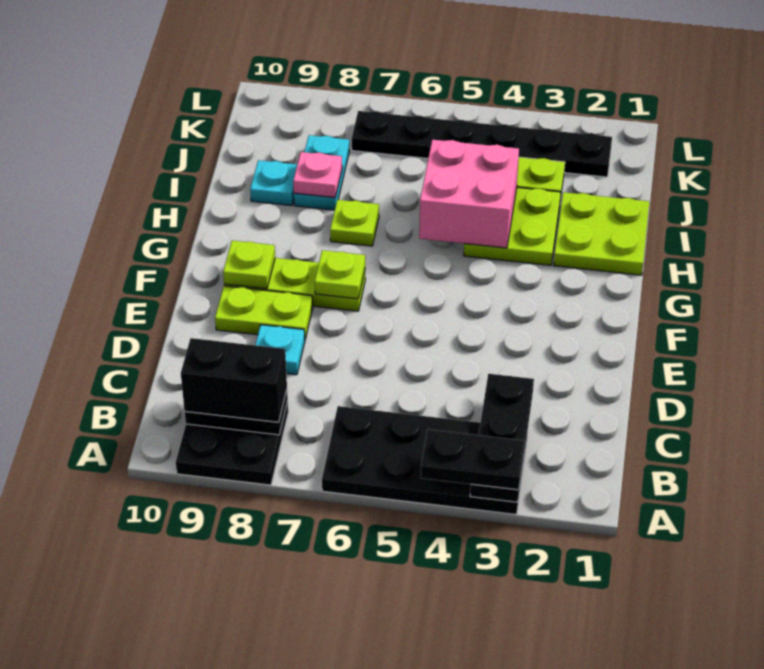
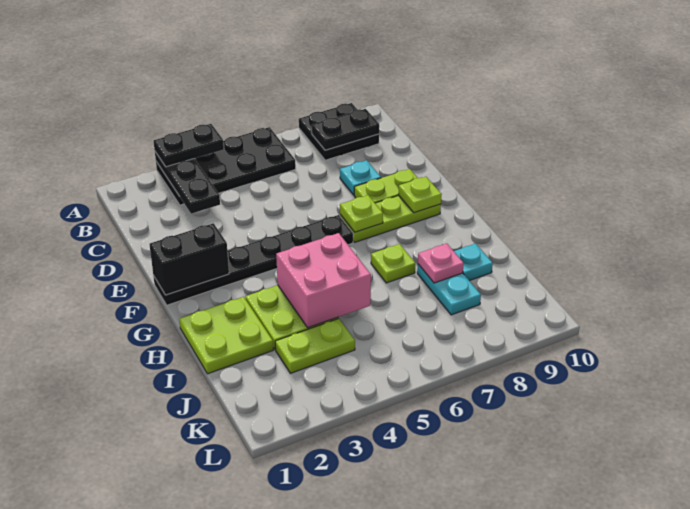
black brick B8:B9 level 3 -> black brick F1:F2 level 2
black plate K2:K7 level 1 -> black plate F1:F6 level 1

